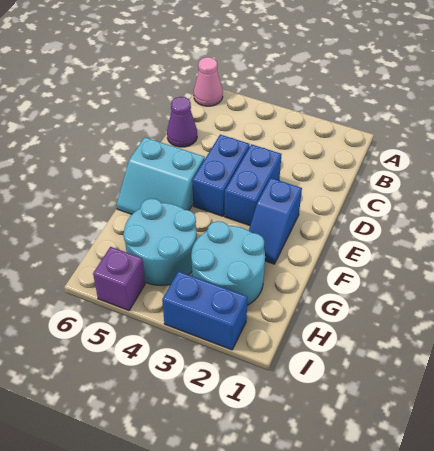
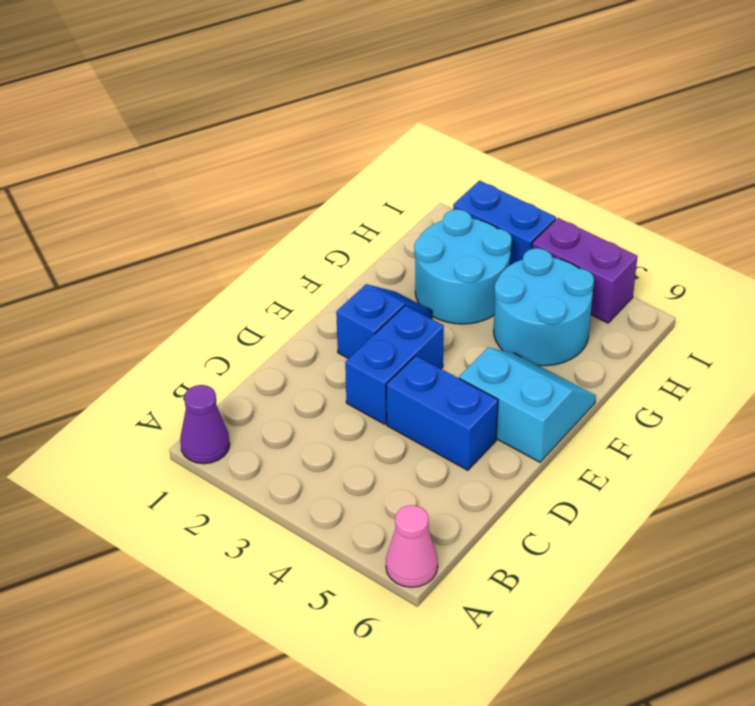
purple cone C6 level 1 -> purple cone A1 level 1
blue brick D4:E4 level 1 -> blue brick D4:D5 level 1
purple brick I5 level 1 -> purple brick I4:I5 level 1

